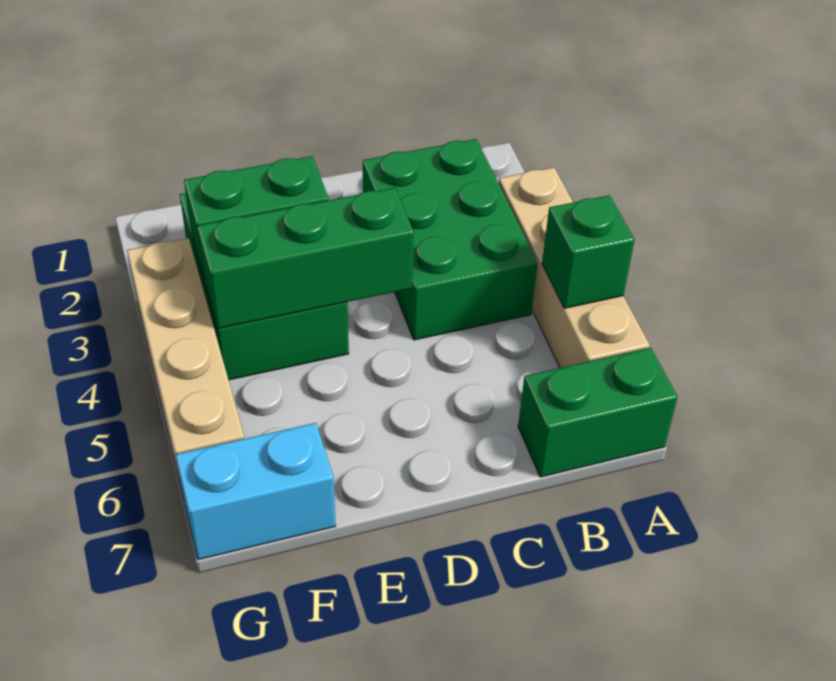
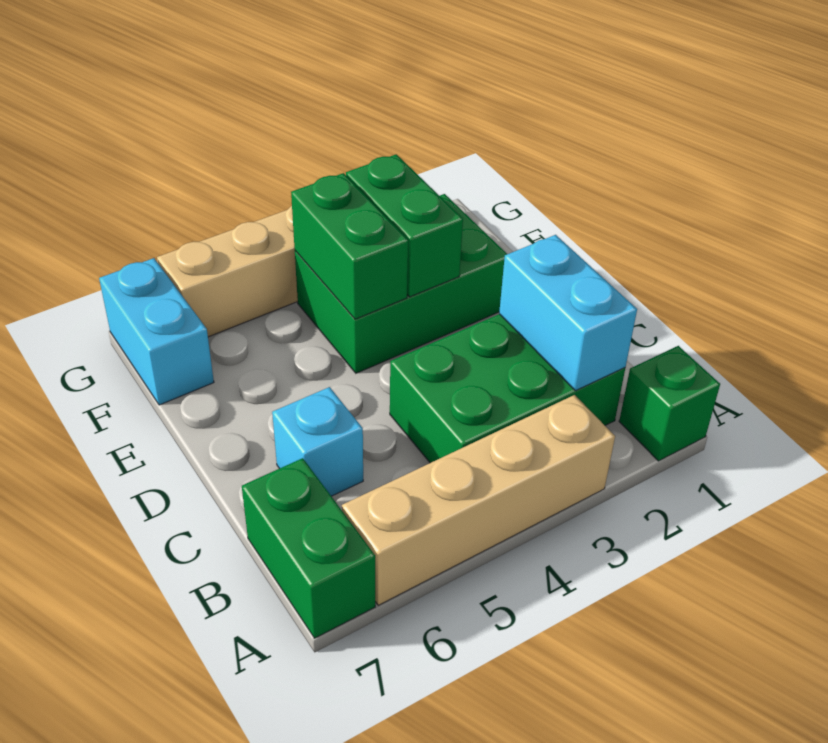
green brick A5 level 2 -> green brick A1 level 1
none -> cyan brick B2:C2 level 2
none -> cyan brick C6 level 1
green brick D4:F4 level 2 -> green brick E4:F4 level 2

